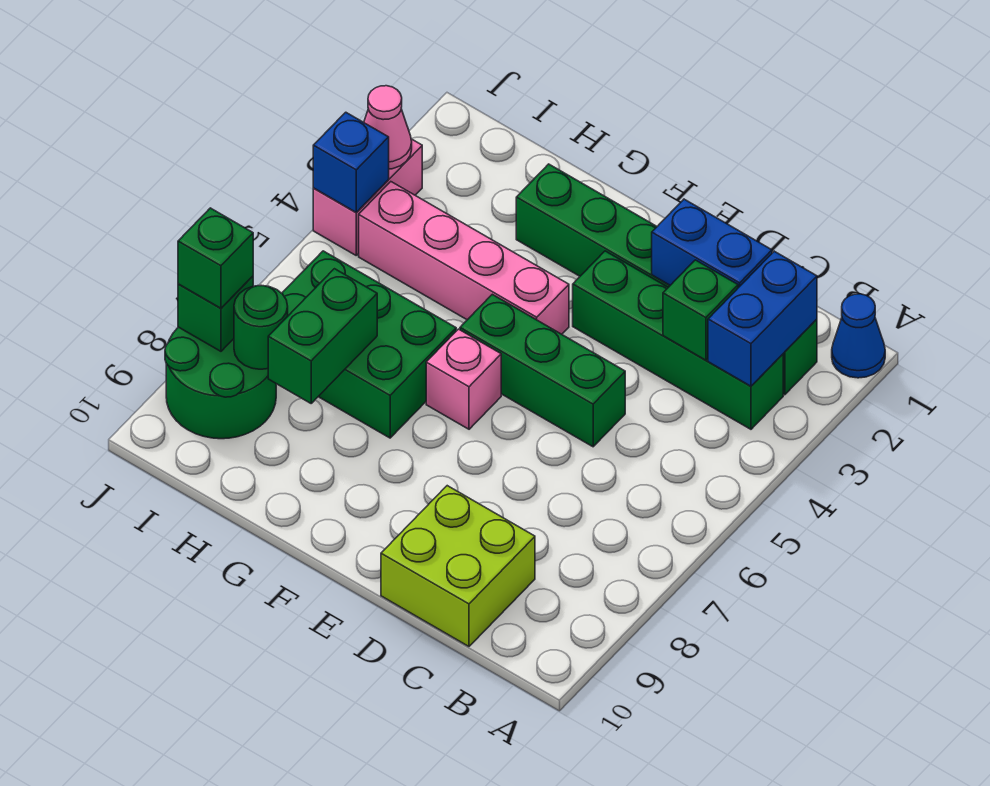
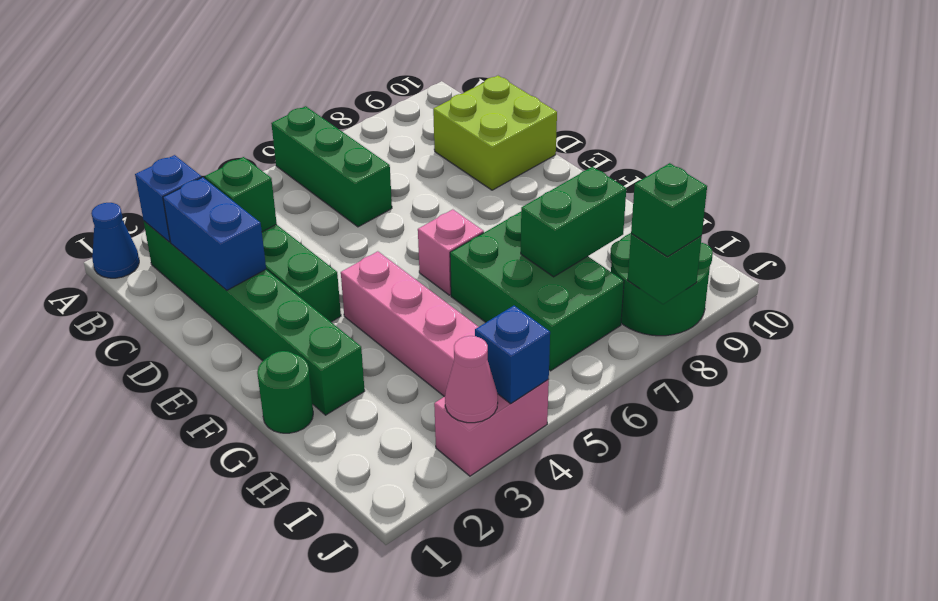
blue brick B2:B3 level 2 -> blue brick B2 level 2
green brick D5:F5 level 1 -> green brick A6:C6 level 1
green round brick I8 level 2 -> green round brick G1 level 1

